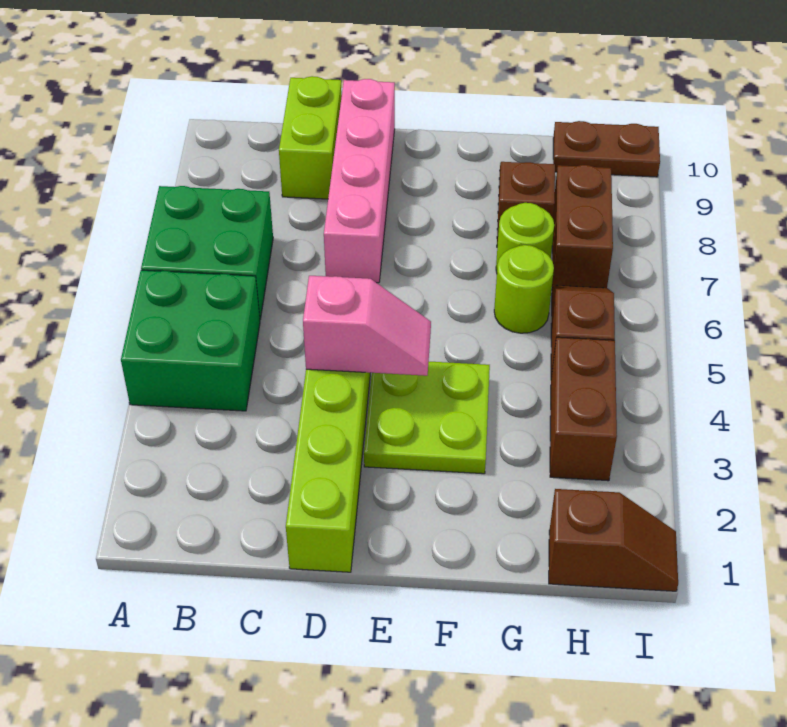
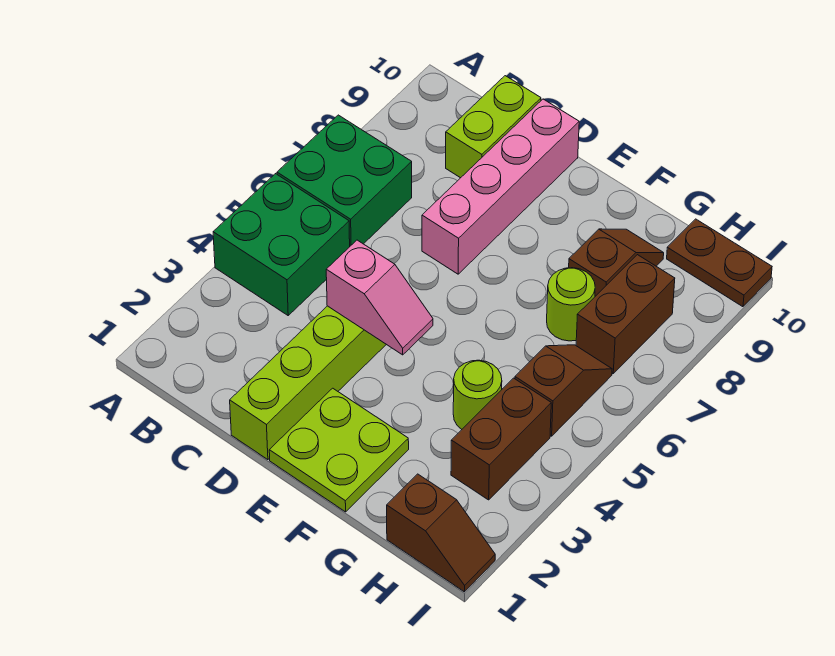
lime plate E3:F4 level 1 -> lime plate E1:F2 level 1
lime round brick G6 level 1 -> lime round brick G4 level 1

